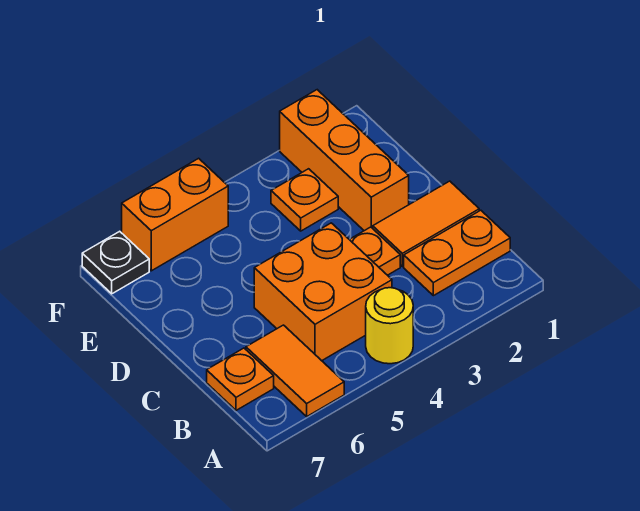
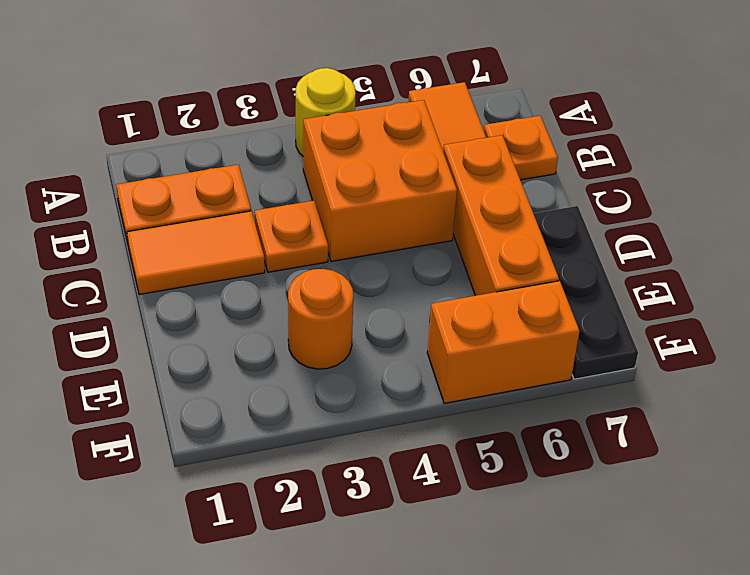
orange brick D2:F2 level 1 -> orange brick C6:E6 level 1
orange plate E3 level 1 -> orange round brick E3 level 1
black plate F7 level 1 -> black plate D7:F7 level 1

